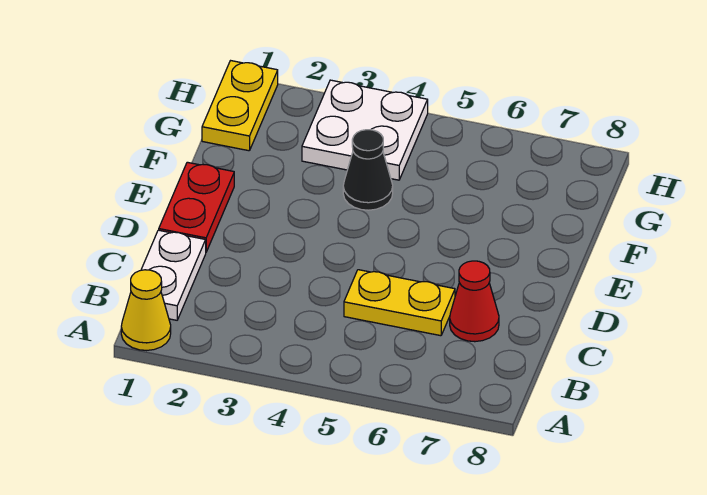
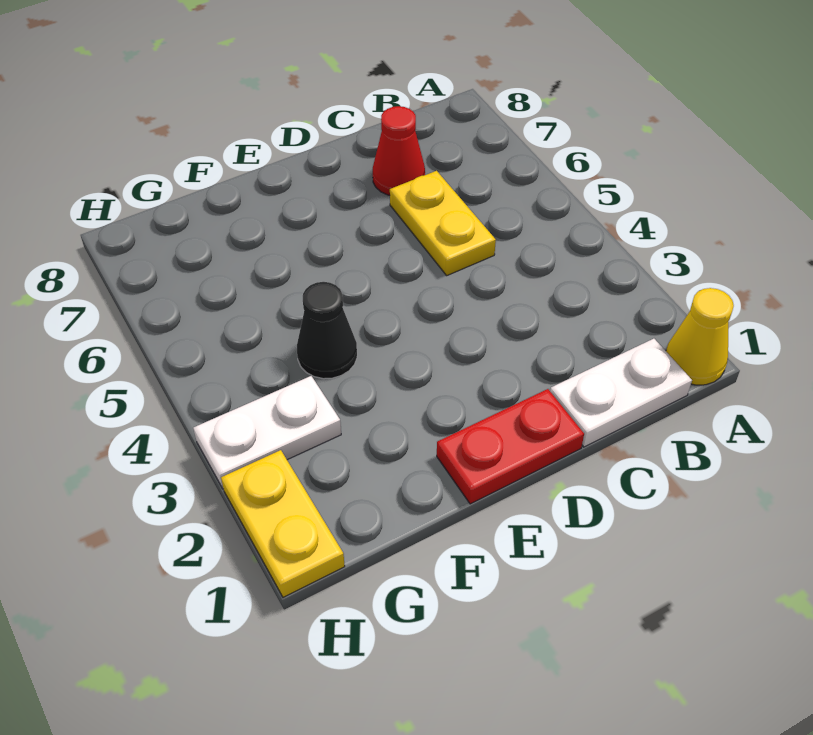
yellow plate G1:H1 level 1 -> yellow plate H1:H2 level 1
white plate G3:H4 level 1 -> white plate G3:H3 level 1

